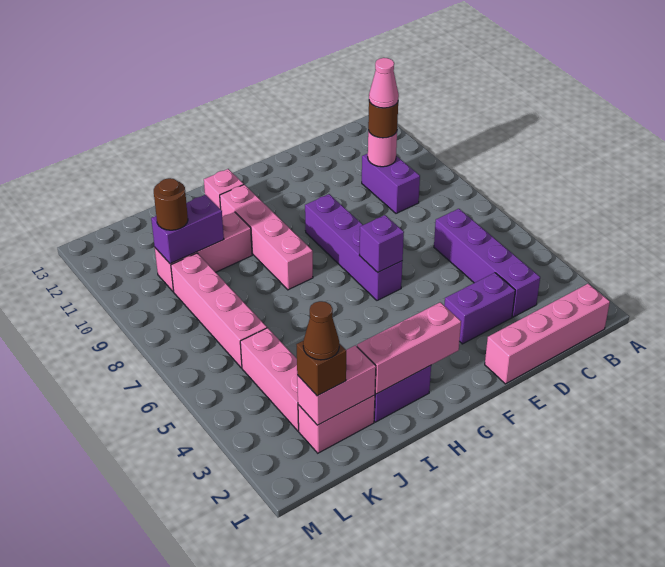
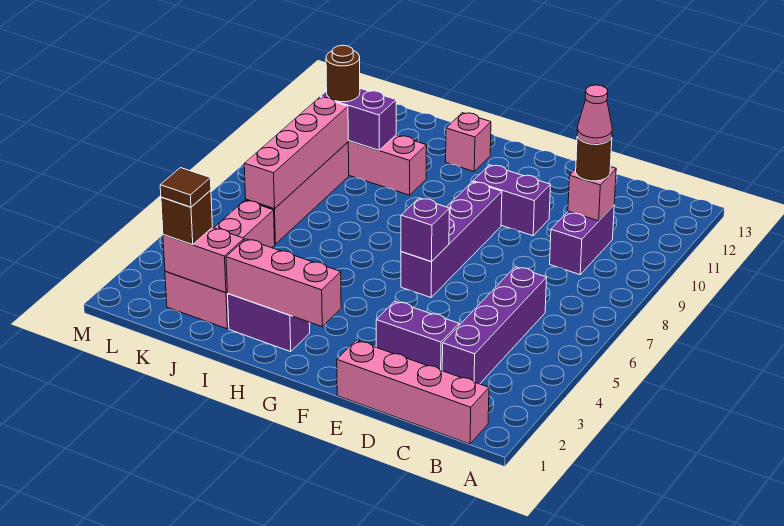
pink round brick C10 level 2 -> pink brick C10 level 2
none -> purple brick E10:F10 level 1
pink brick H8:H11 level 1 -> pink brick K6:K9 level 2
brown cone K2 level 4 -> brown tile K2 level 4

